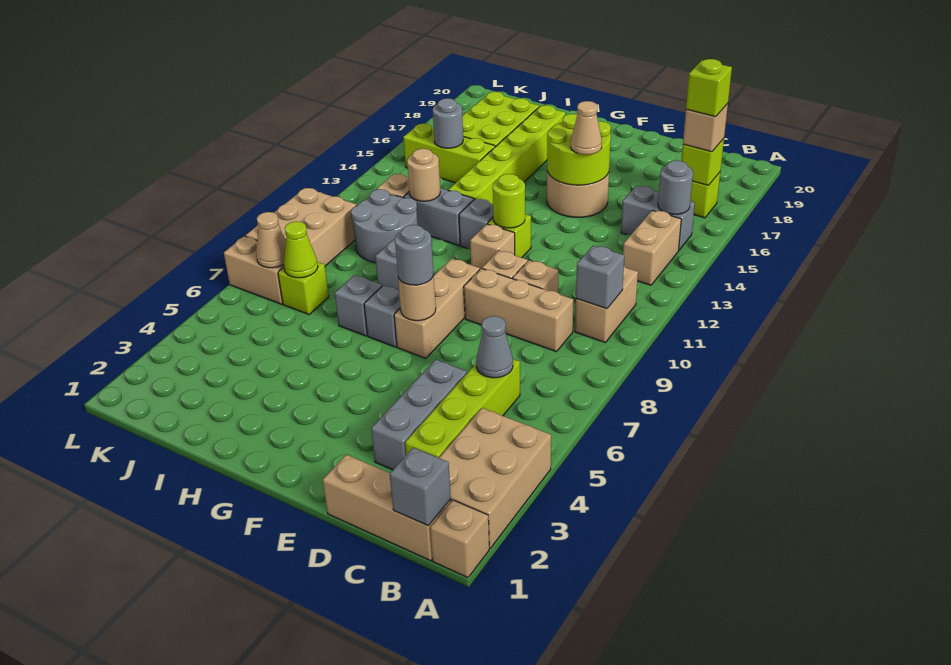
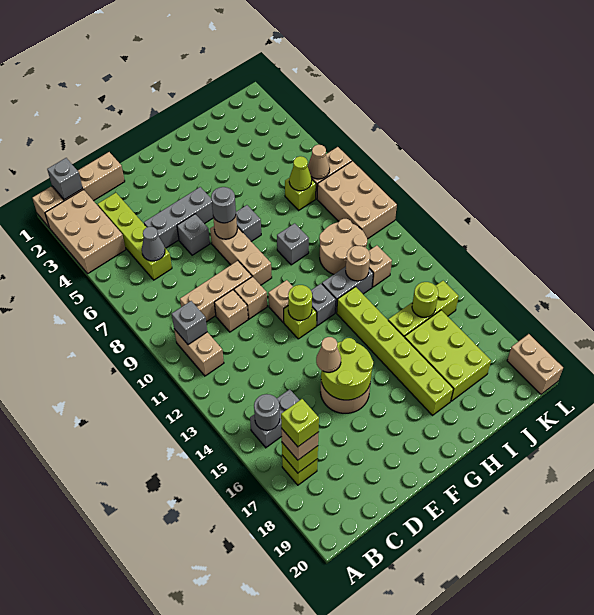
tan brick B13:B14 level 1 -> tan brick L19:L20 level 1
grey brick D3:D5 level 1 -> grey brick D5:F5 level 1
grey brick H7 level 1 -> grey brick E6 level 1
grey round brick I10:J11 level 1 -> tan round brick I10:J11 level 1
grey round brick J15 level 2 -> lime round brick J15 level 2

